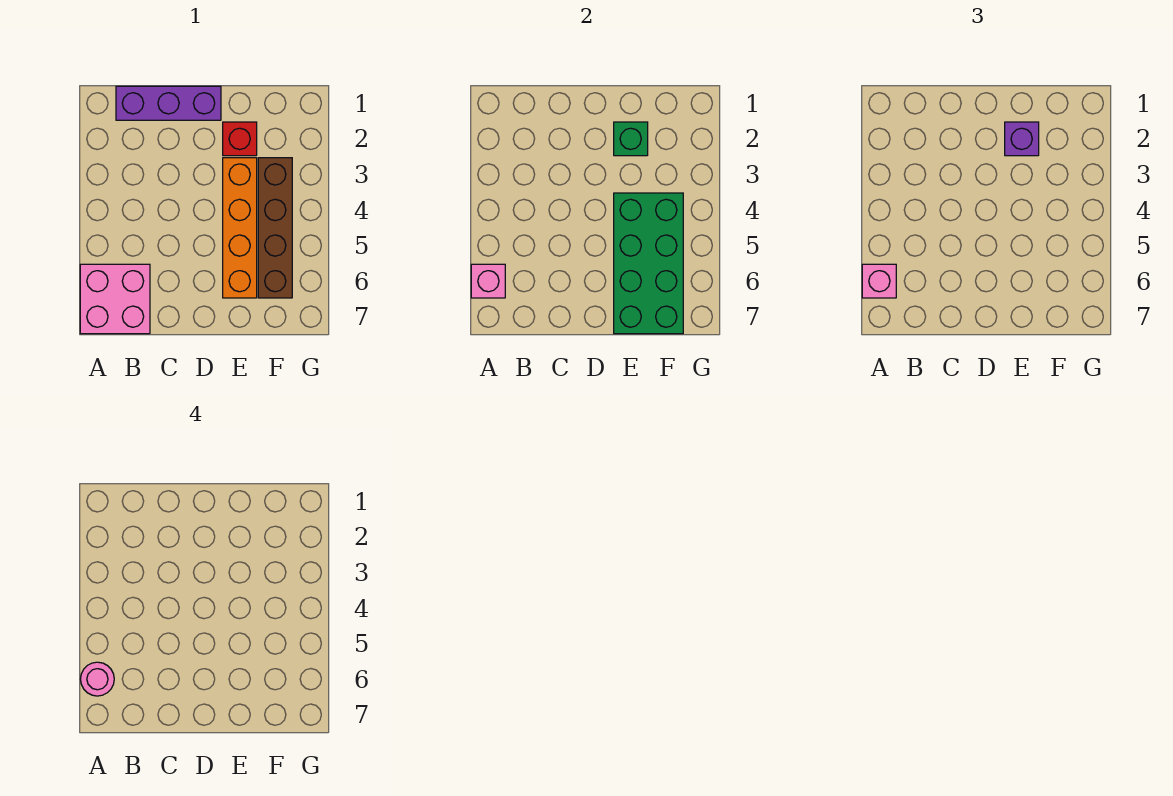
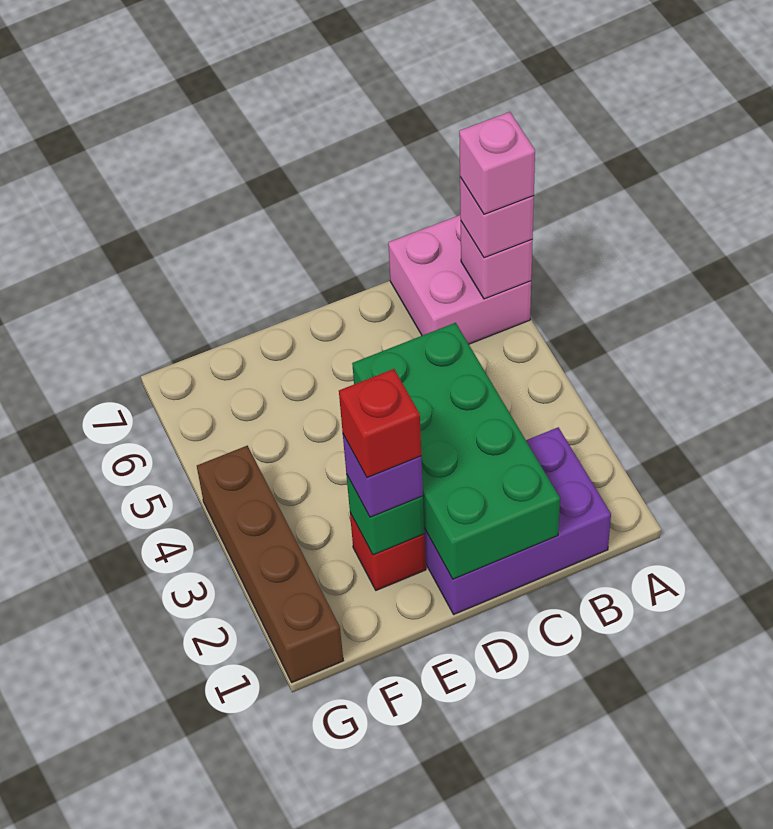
pink round brick A6 level 4 -> pink brick A6 level 4
purple brick B1:D1 level 1 -> purple brick B1:D2 level 1
none -> red brick E2 level 4
orange brick E3:E6 level 1 -> none
green brick E4:F7 level 2 -> green brick C1:D4 level 2
brown brick F3:F6 level 1 -> brown brick G1:G4 level 1

